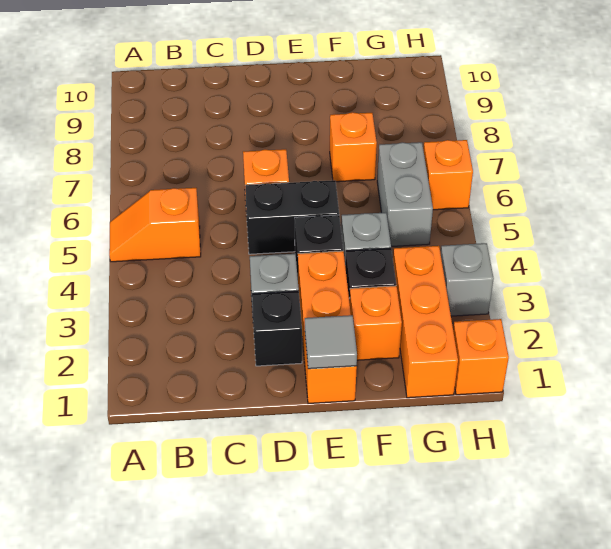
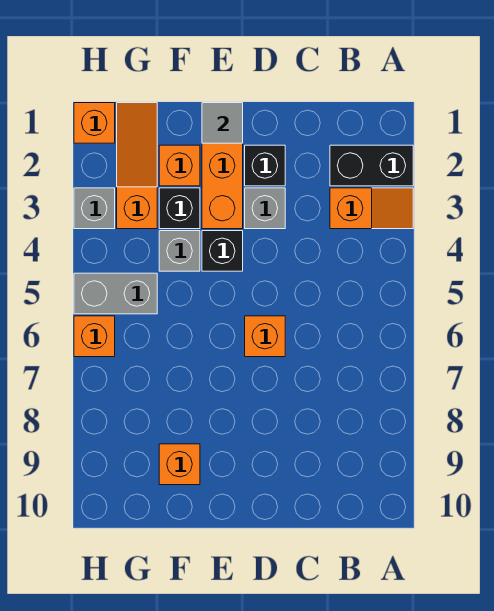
orange slope A5:B5 level 1 top B -> orange slope A3:B3 level 1 top B
black brick D5:E5 level 1 -> black brick A2:B2 level 1
orange brick F7 level 1 -> orange brick F9 level 1
orange brick G1:G3 level 1 -> orange slope G1:G3 level 1 top 3
grey brick G5:G6 level 1 -> grey brick G5:H5 level 1

